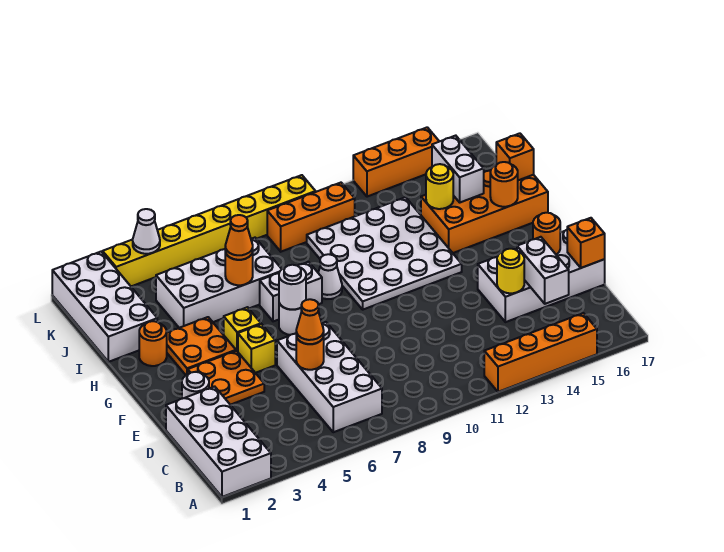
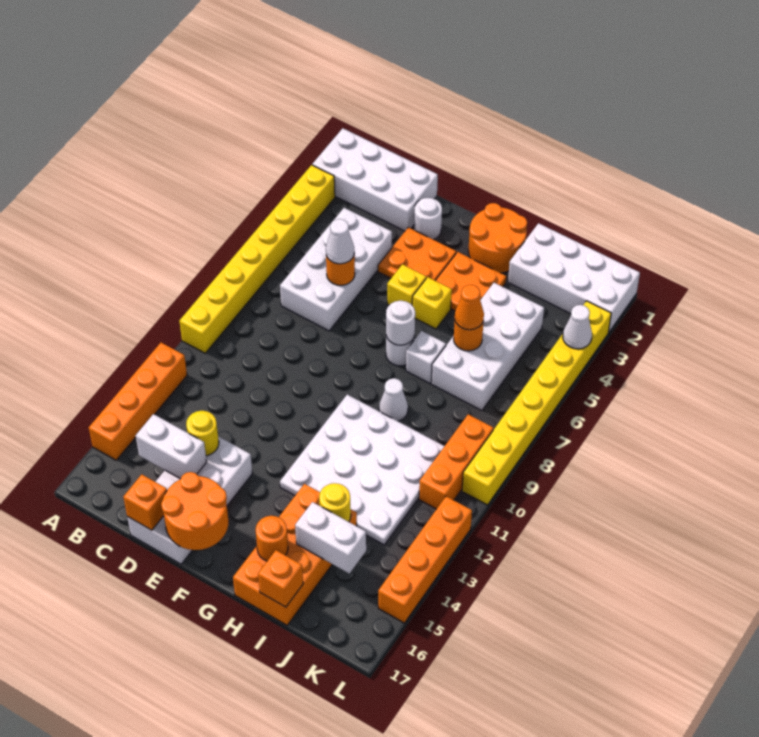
none -> yellow brick A3:A10 level 1
white brick B6:E7 level 1 -> white brick C4:D7 level 1
orange cone D6 level 3 -> white cone D6 level 3
orange round brick E16 level 2 -> orange round brick E16:F17 level 2
orange round brick H2 level 1 -> orange round brick G1:H2 level 1
white brick H7:H8 level 1 -> white brick H7 level 1
orange brick L13:L15 level 1 -> orange brick L12:L15 level 1

